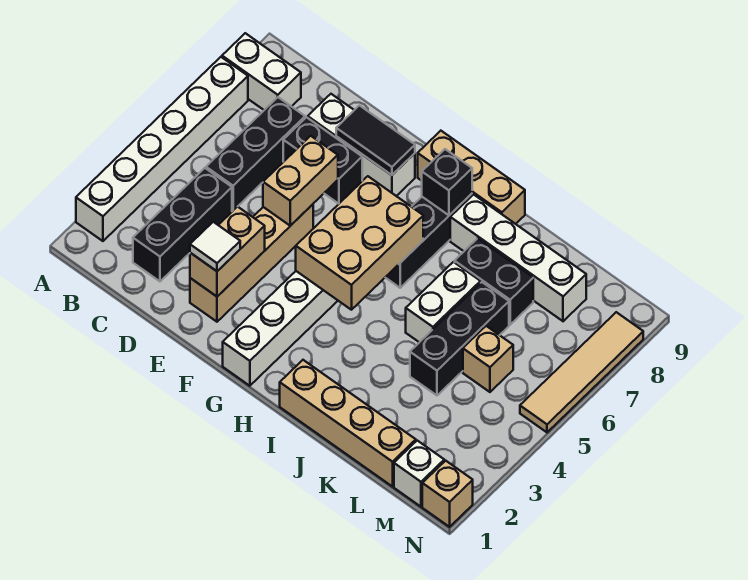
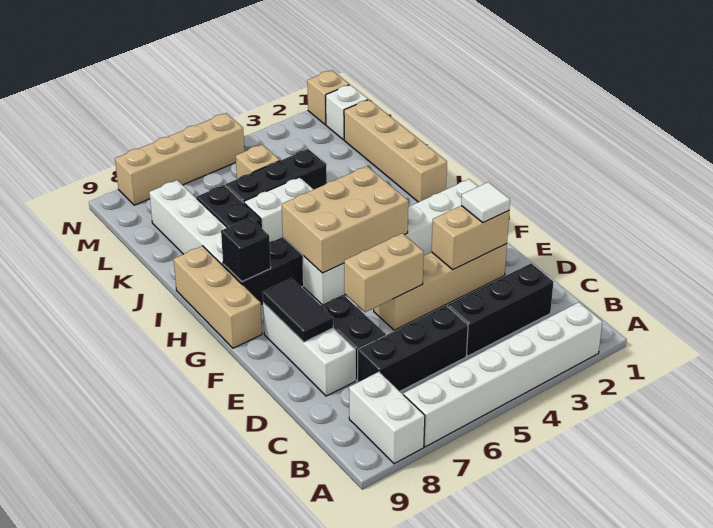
tan tile N5:N8 level 1 -> tan brick N5:N8 level 1

